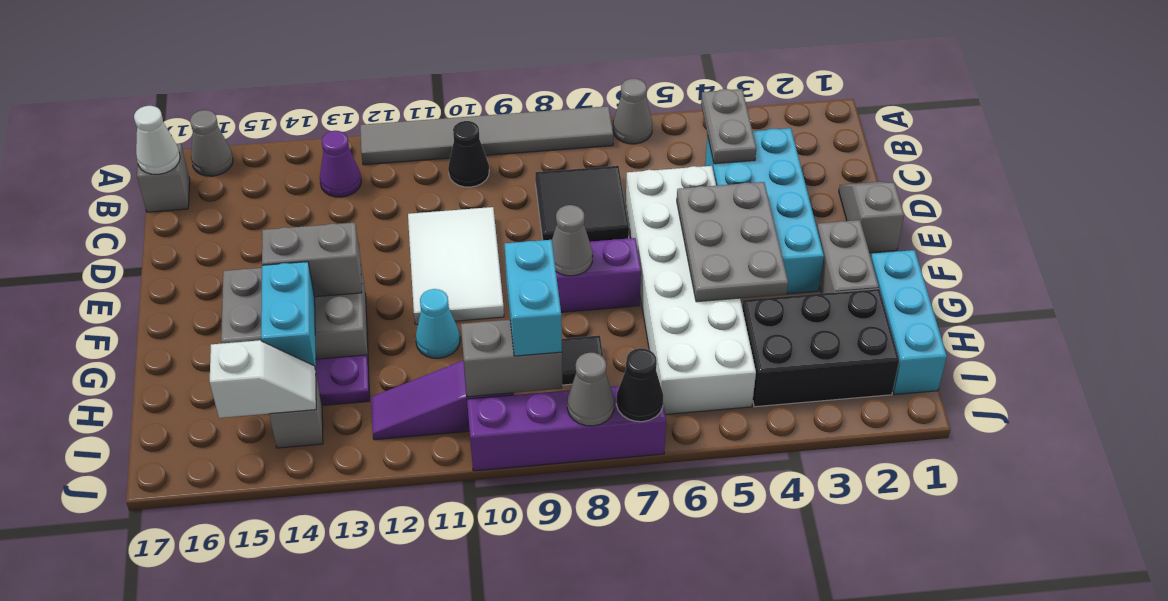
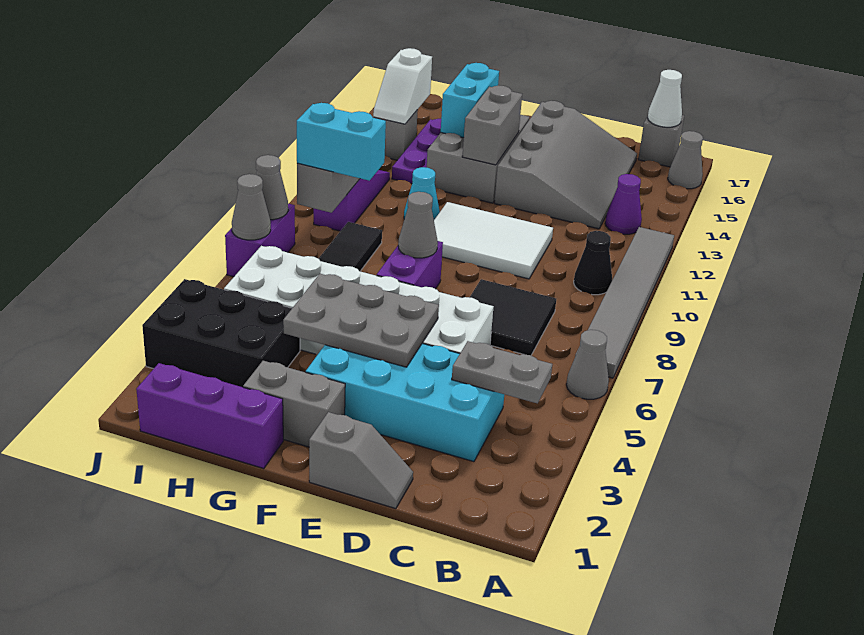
none -> grey slope C13:E16 level 1 top E
cyan brick G1:I1 level 1 -> purple brick G1:I1 level 1
cyan brick G14:H14 level 2 -> cyan brick G14:G15 level 2
black brick H2:I4 level 1 -> black brick H3:J4 level 1
purple brick J7:J10 level 1 -> purple brick J7:J8 level 1
black cone J7 level 2 -> grey cone J7 level 2

